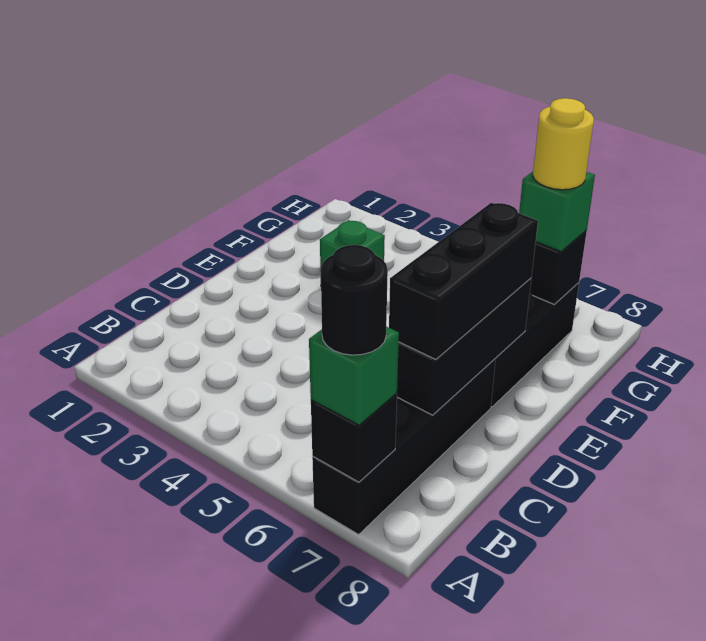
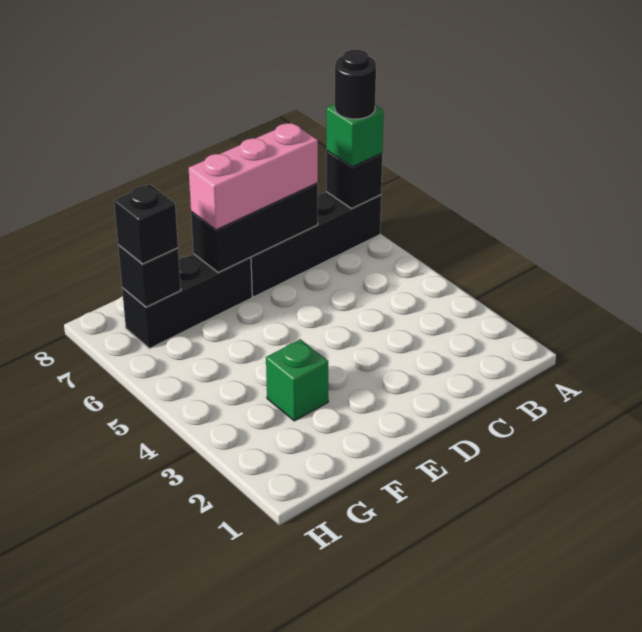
black brick C7:E7 level 3 -> pink brick C7:E7 level 3
green brick G7 level 3 -> black brick G7 level 3
yellow round brick G7 level 4 -> none

